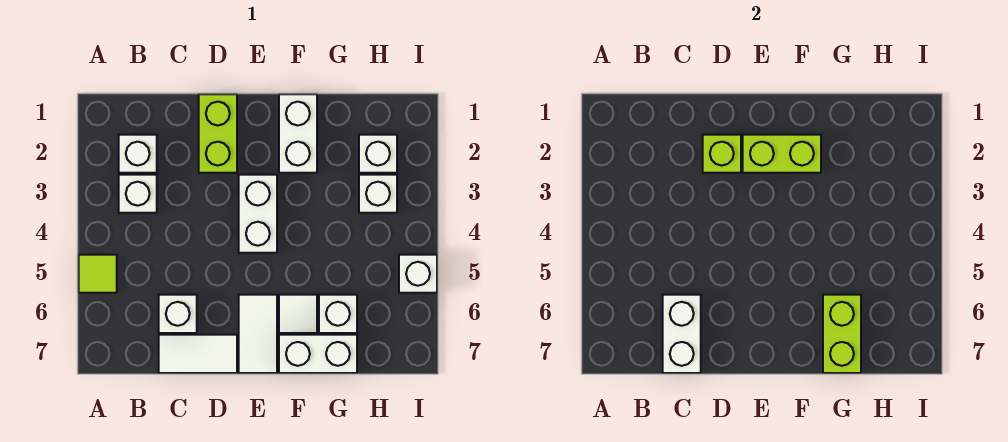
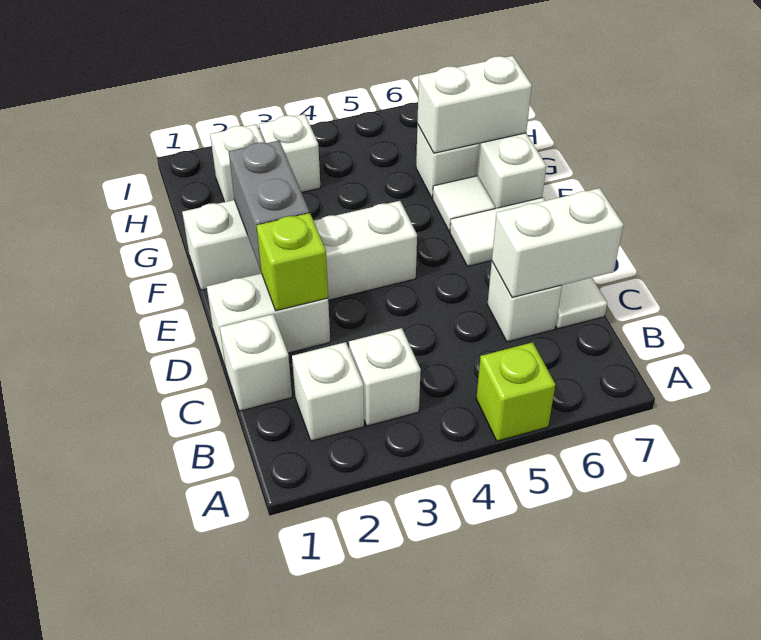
lime tile A5 level 1 -> lime brick A5 level 1
lime brick D1:D2 level 1 -> white brick D1:D2 level 1
lime brick E2:F2 level 2 -> grey brick E2:F2 level 2
lime brick G6:G7 level 2 -> white brick G6:G7 level 2
white brick I5 level 1 -> white brick C1 level 1

